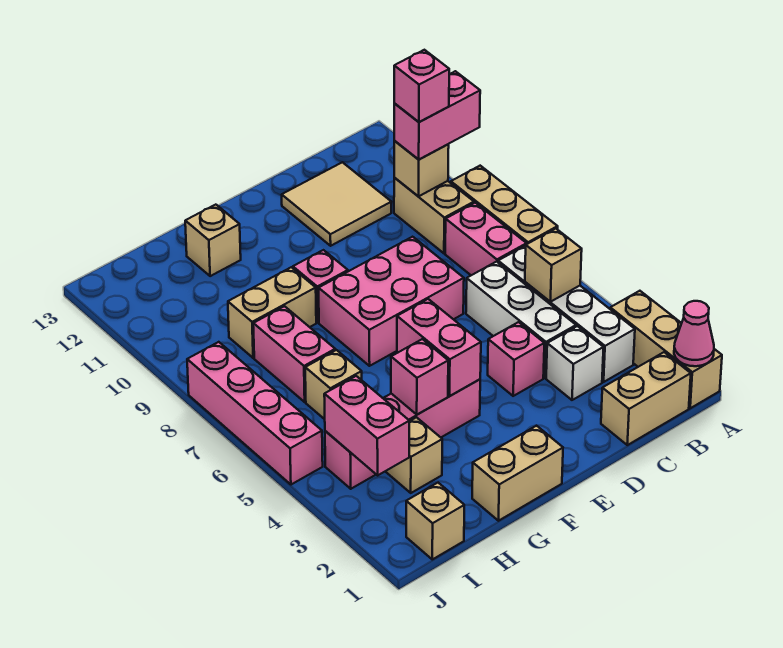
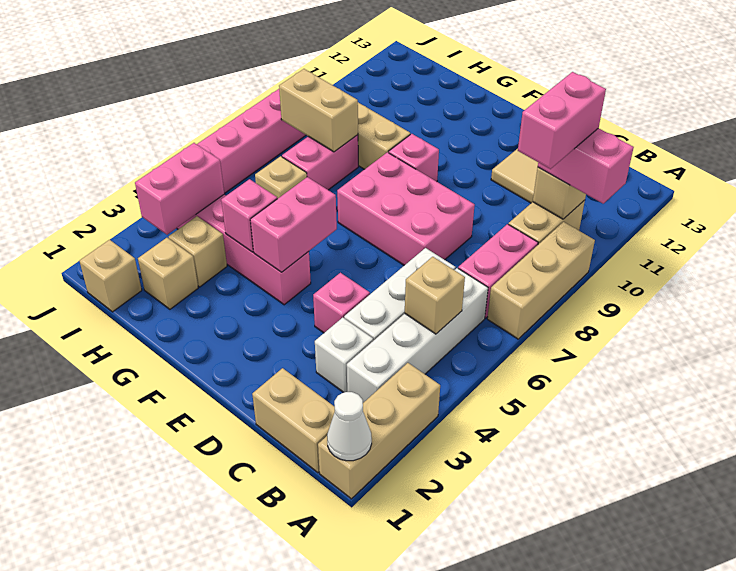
pink cone A1 level 2 -> white cone A1 level 2
pink brick B10 level 4 -> pink brick B9:B10 level 4
tan brick F1:G1 level 1 -> tan brick H8:I8 level 2
tan brick G12 level 1 -> tan brick H2 level 1

